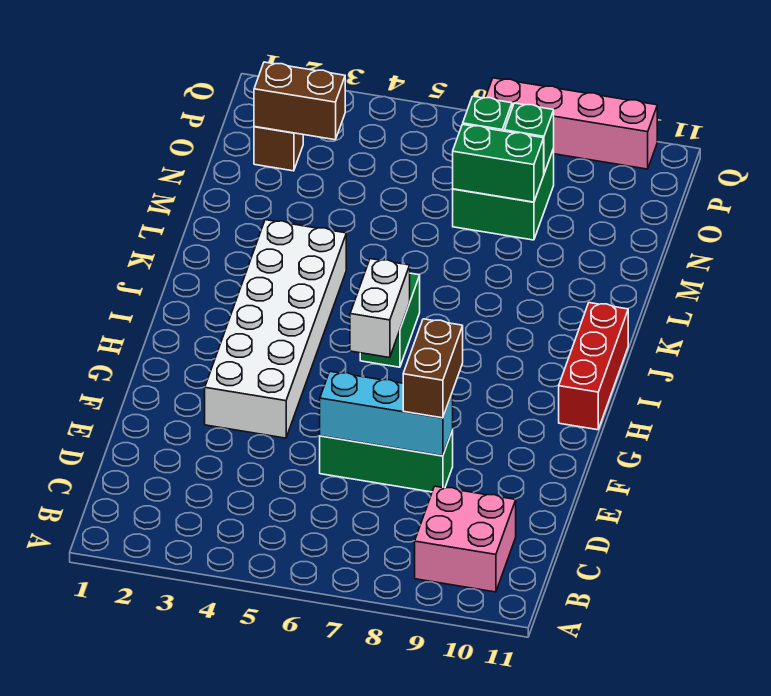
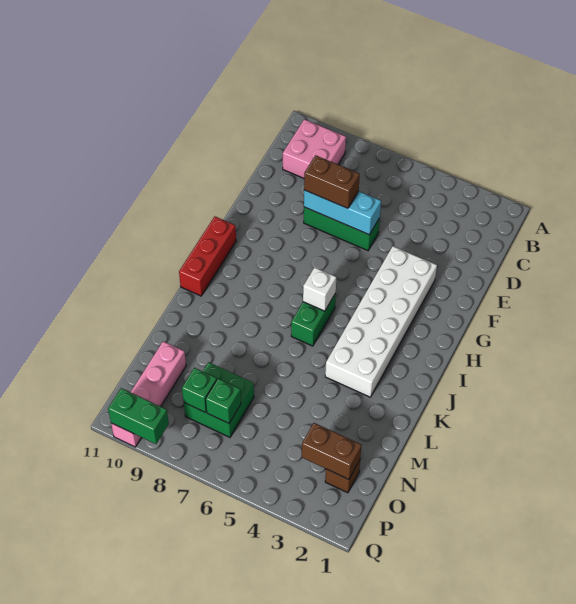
brown brick E8:F8 level 3 -> brown brick E7:E8 level 3
white brick H6:I6 level 2 -> white brick I6 level 2
green brick N7:N8 level 2 -> green brick Q9:Q10 level 2
pink brick Q7:Q10 level 1 -> pink brick N10:Q10 level 1

